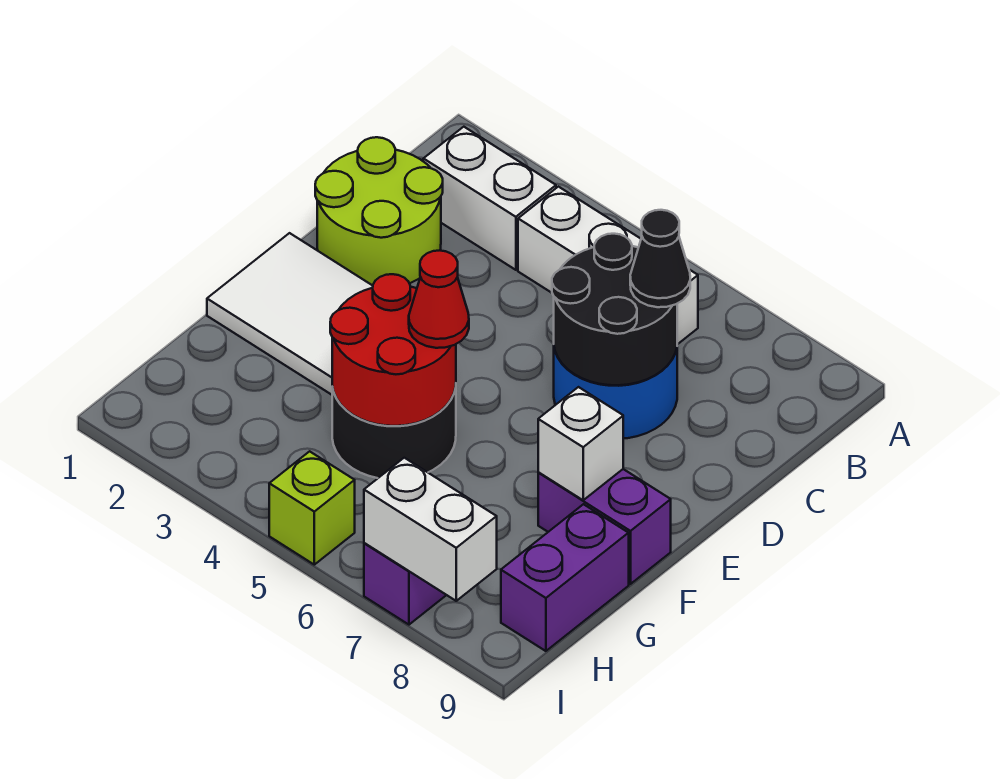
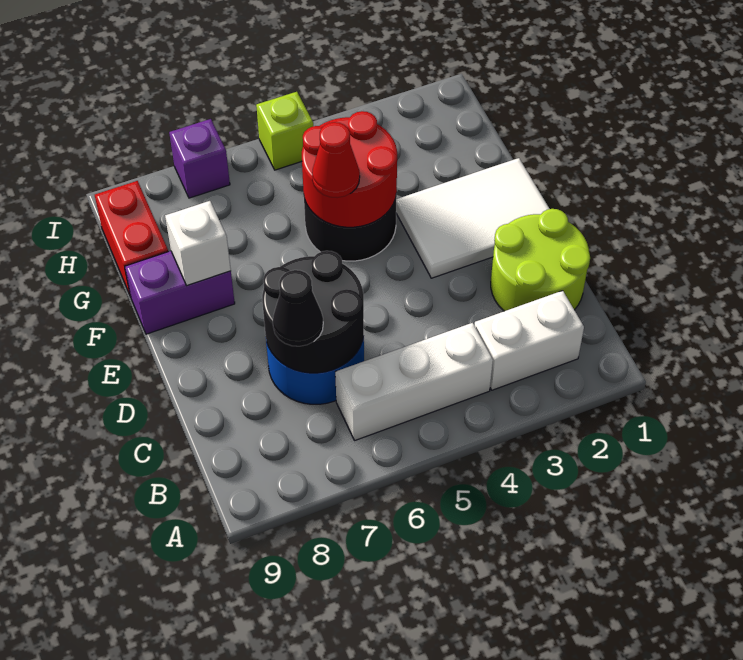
purple brick G9:H9 level 1 -> red brick G9:H9 level 1
white brick I7:I8 level 2 -> none

